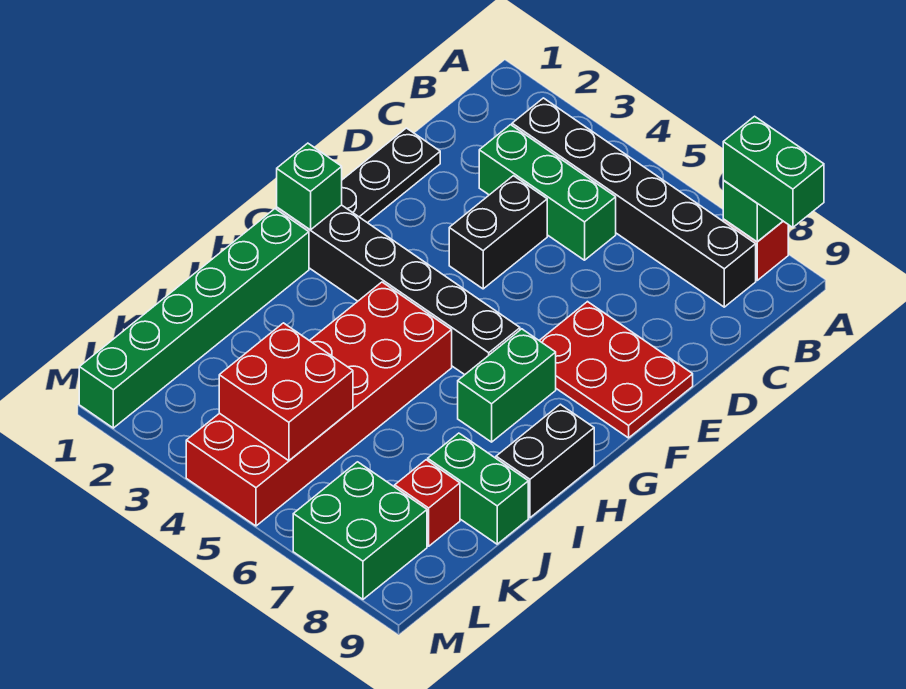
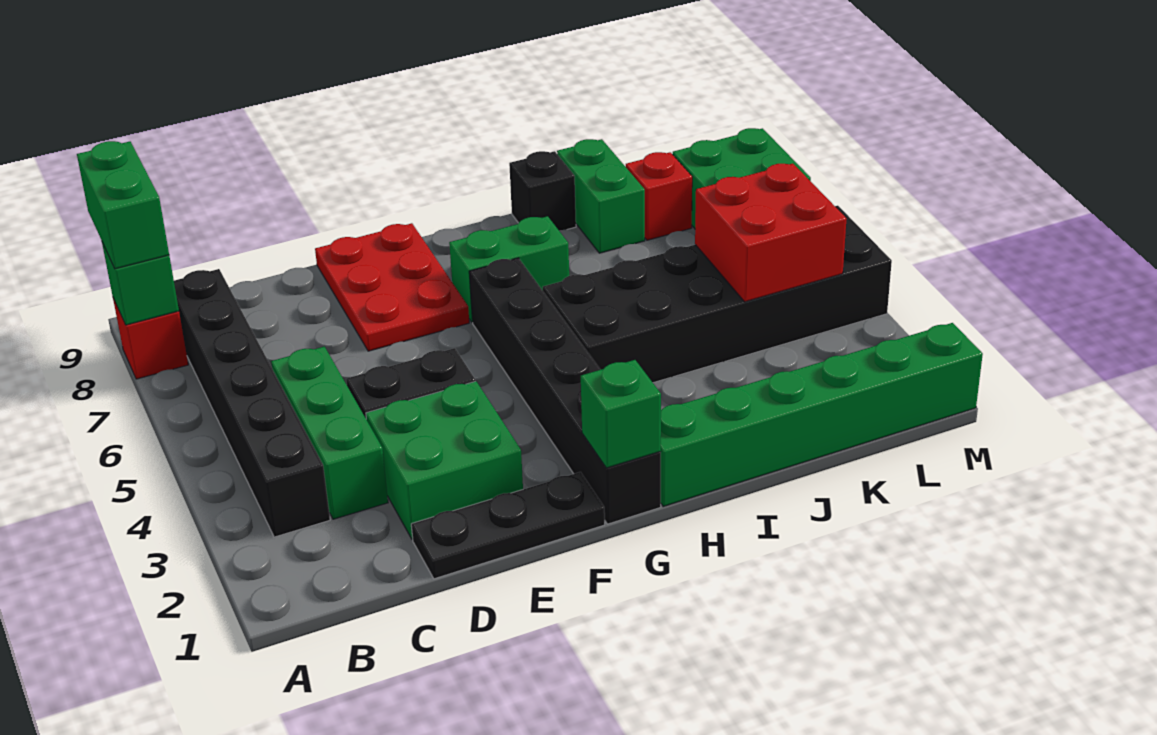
none -> green brick D2:E3 level 1
red brick H4:M5 level 1 -> black brick H4:M5 level 1
black brick H9:I9 level 1 -> black brick I9 level 1

